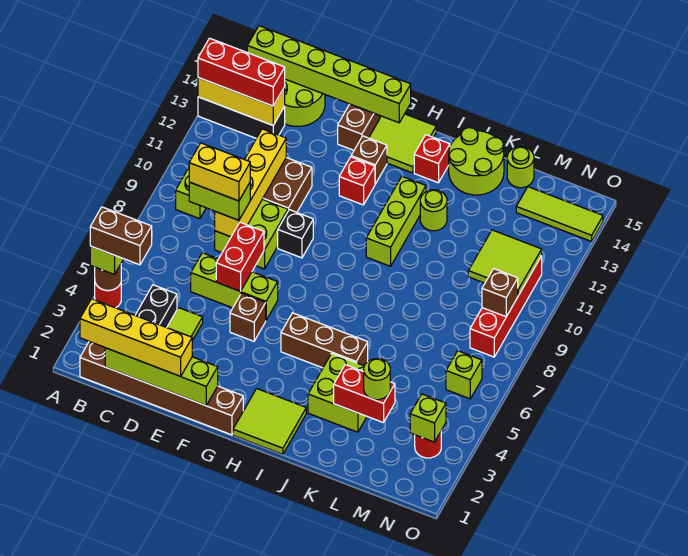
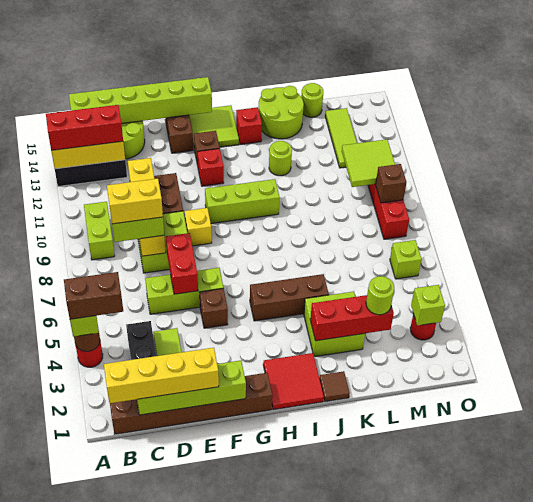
black brick F9 level 1 -> yellow brick F9 level 1
lime tile H1:I2 level 1 -> red tile H1:I2 level 1
lime brick I10:I12 level 1 -> lime brick G10:I10 level 1
none -> brown tile J1 level 1
red brick K3:L3 level 2 -> red brick J3:L3 level 2
lime tile M14:O14 level 1 -> lime tile M12:M14 level 1

